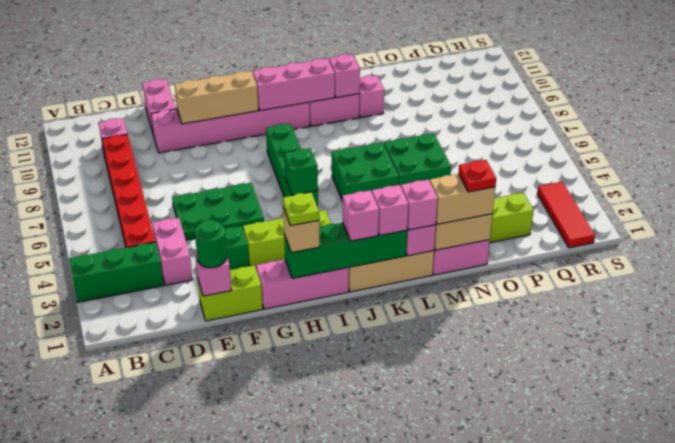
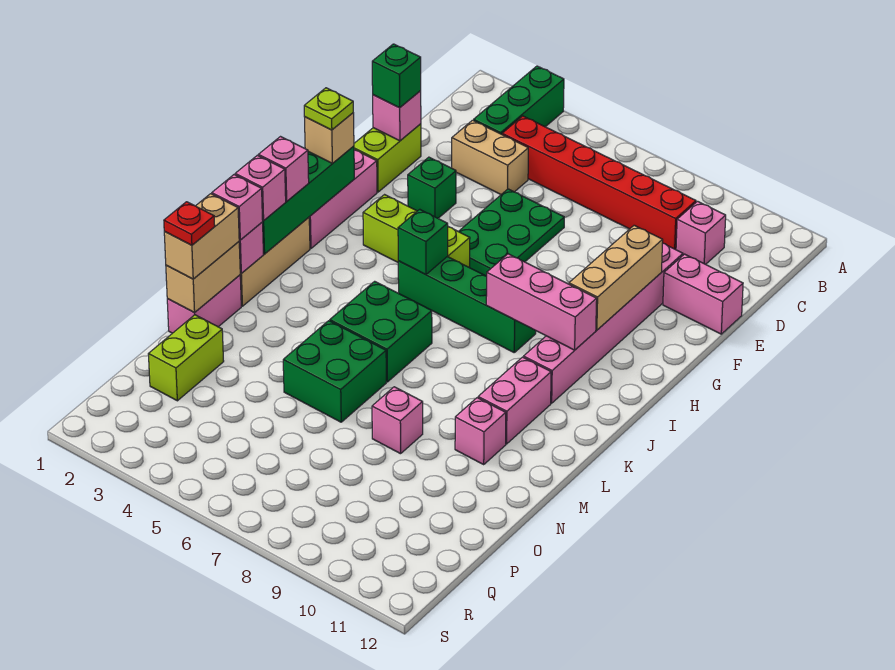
pink brick D3:D4 level 1 -> tan brick D3:D4 level 1
green round brick E1 level 3 -> green brick E1 level 3
lime brick G3:I3 level 1 -> lime brick H3:H5 level 1
pink brick I10:K10 level 2 -> pink brick I8:I10 level 2
pink brick L10 level 2 -> pink brick N8 level 1
red tile R1:R3 level 1 -> none

